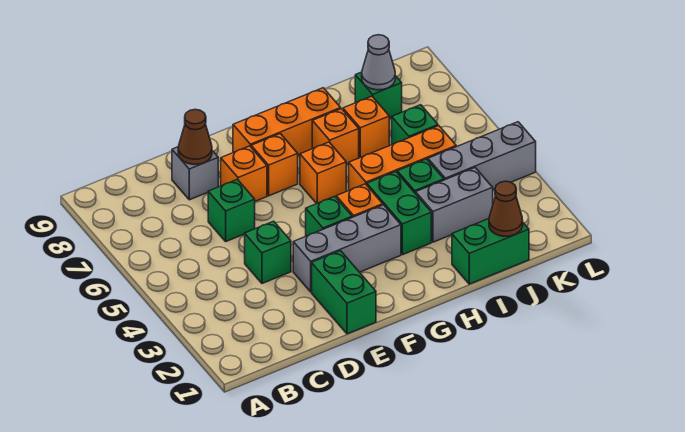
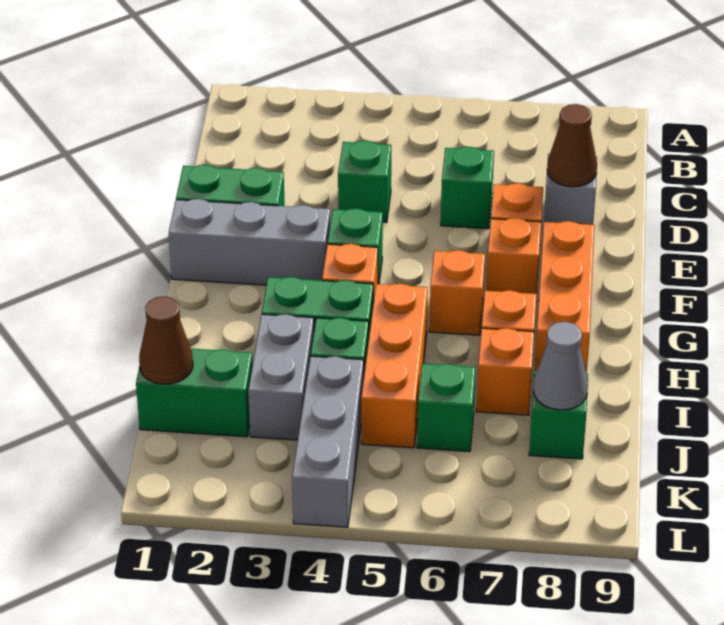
grey brick E3:G3 level 1 -> grey brick F1:F3 level 1
green brick I1:J1 level 1 -> green brick J1:J2 level 1

